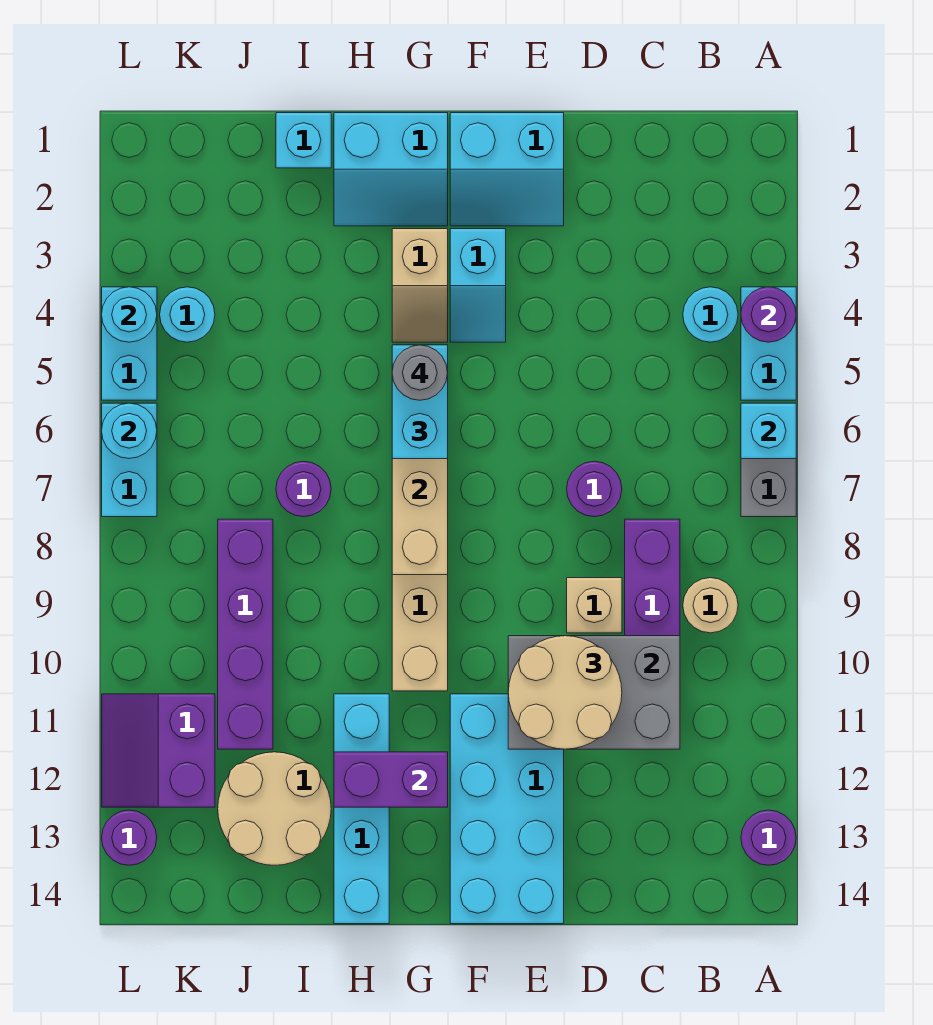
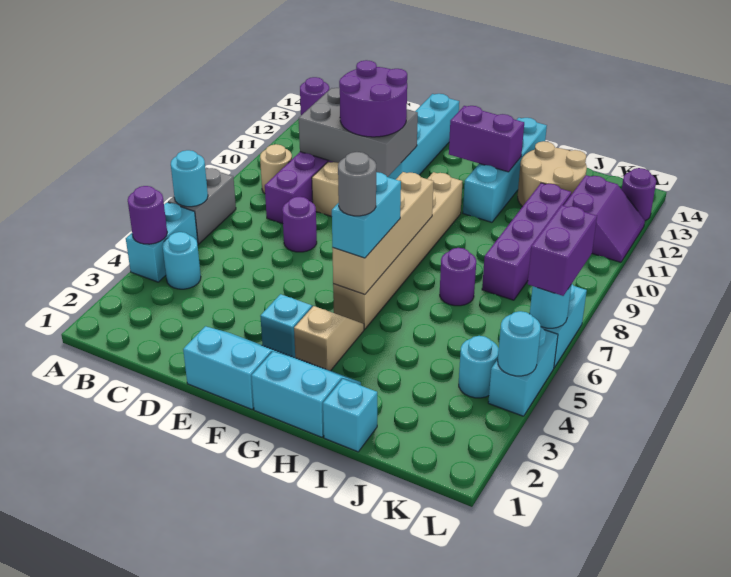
cyan brick A6 level 2 -> cyan round brick A6 level 2
tan round brick D10:E11 level 3 -> purple round brick D10:E11 level 3
cyan brick E11:F14 level 1 -> cyan brick E11:E14 level 1
none -> purple brick L6:L7 level 3

